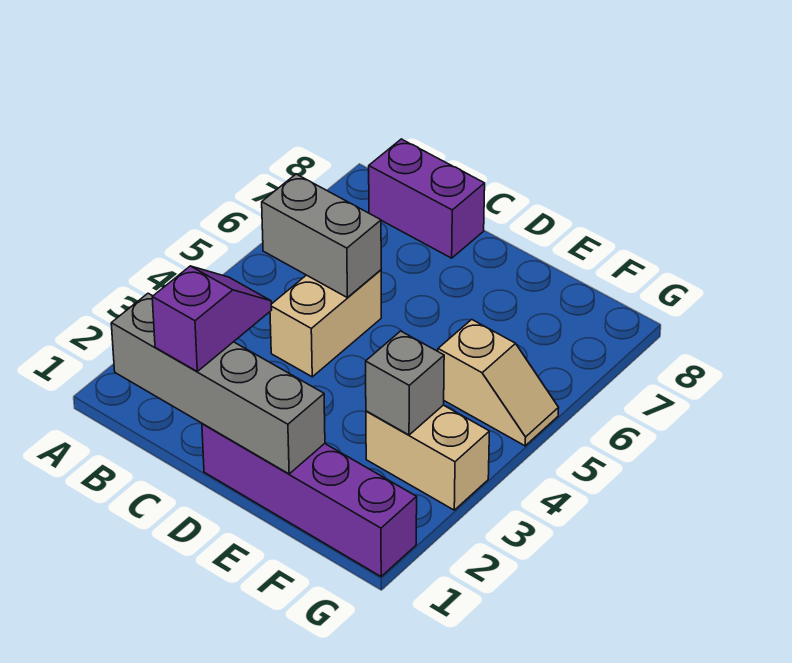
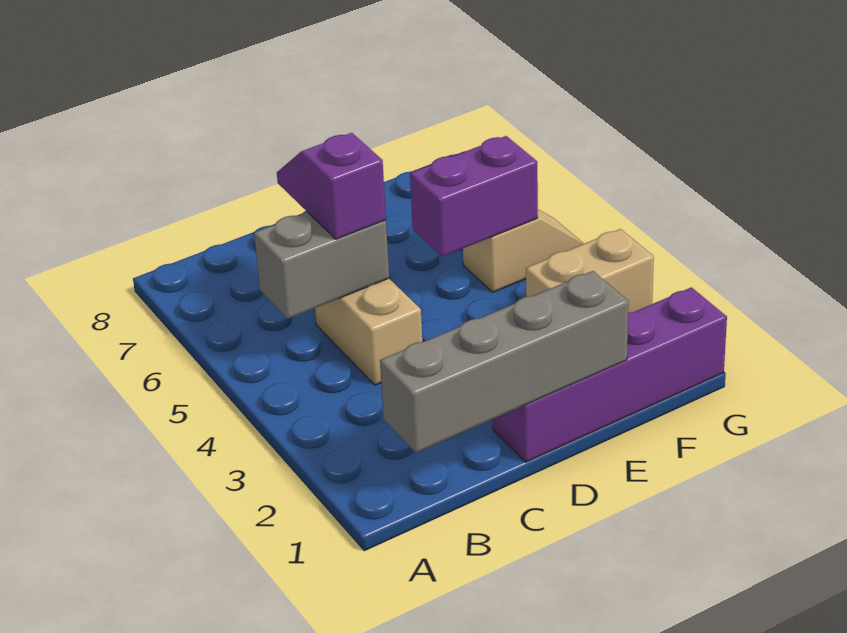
purple brick B8:C8 level 1 -> purple brick E5:F5 level 2
purple slope C1:C2 level 3 top 1 -> purple slope C5:C6 level 3 top 5
grey brick F3 level 2 -> none

